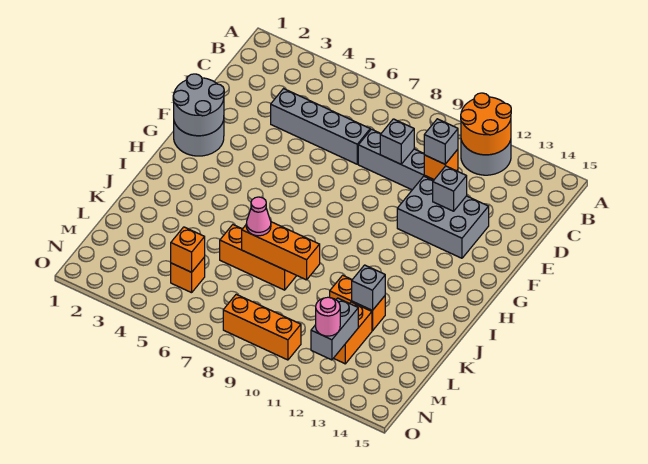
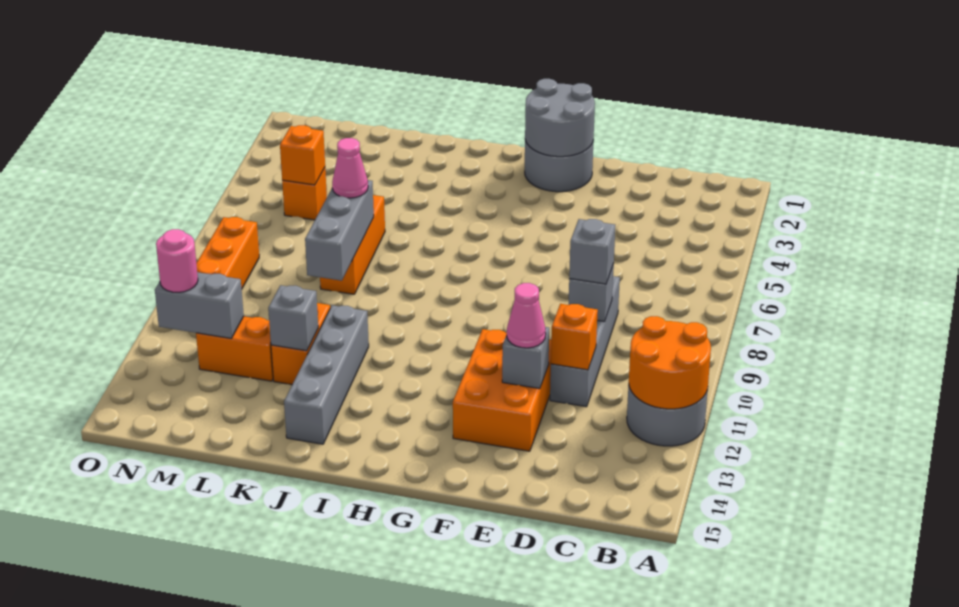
grey brick D4:D7 level 1 -> grey brick J11:J14 level 1
grey brick D11 level 3 -> grey brick D9 level 3
grey brick E11:F13 level 1 -> orange brick E11:F13 level 1
none -> pink cone E12 level 3
orange brick K7:K9 level 2 -> grey brick K7:K9 level 2

